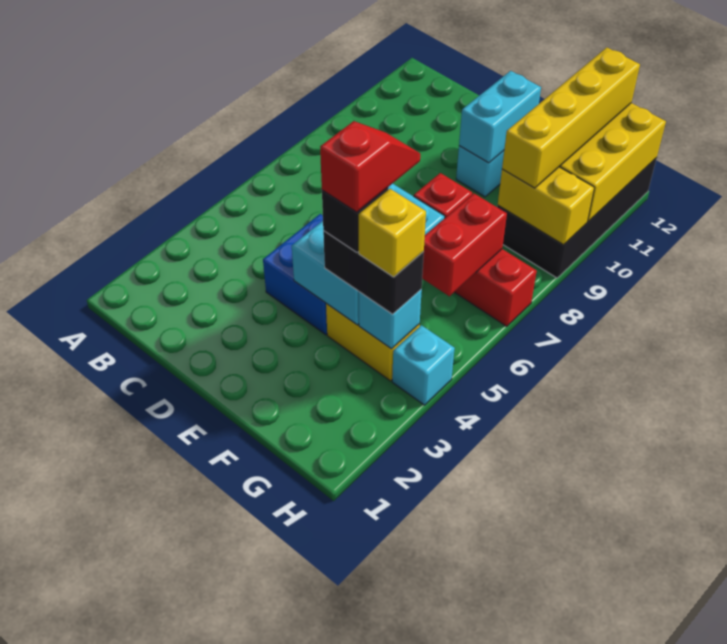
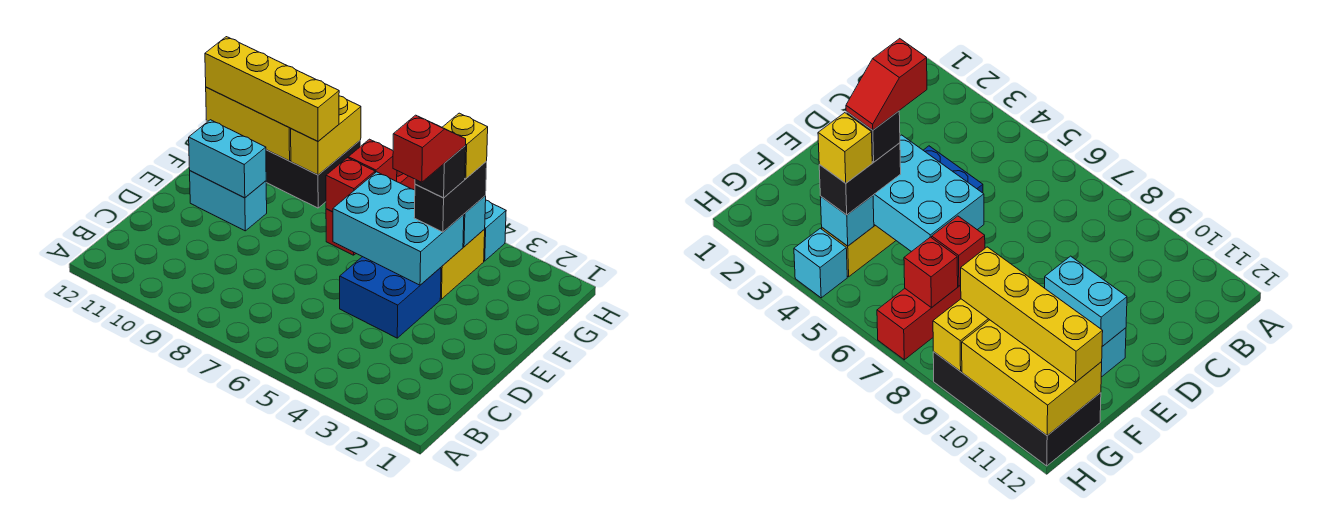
red slope F4:F5 level 5 top 4 -> red slope E4:F4 level 5 top E
red brick G6:G7 level 2 -> red brick G7 level 2

